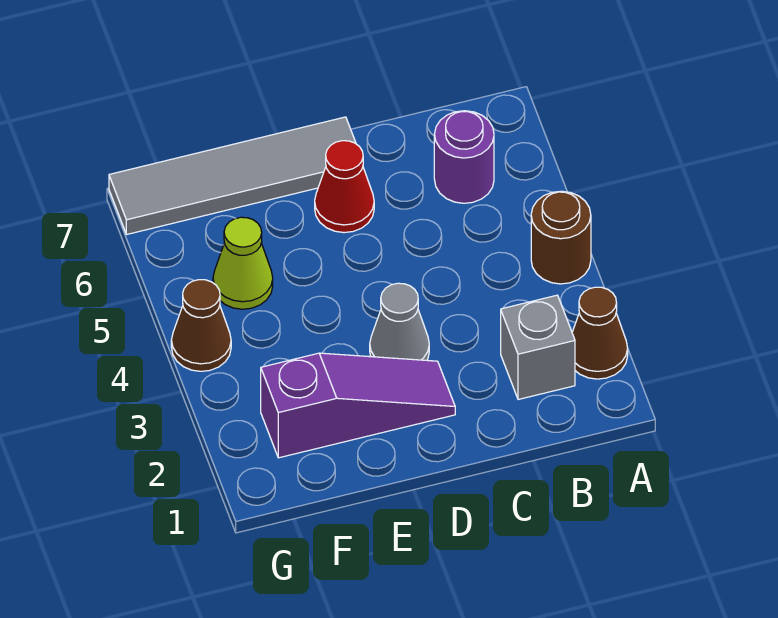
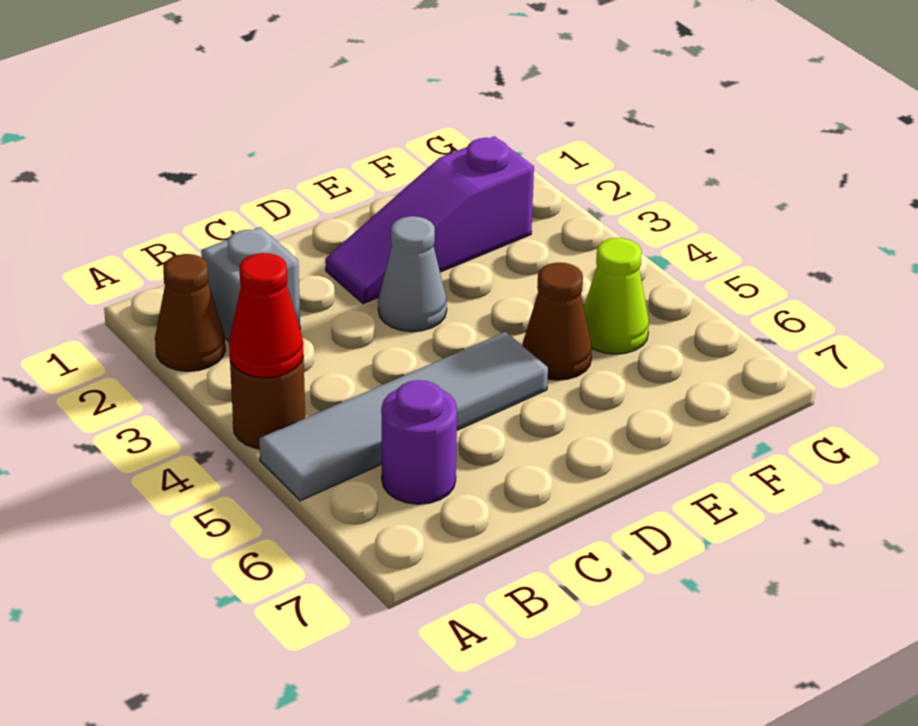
red cone D6 level 1 -> red cone A4 level 2
grey tile D7:G7 level 1 -> grey tile A5:D5 level 1
brown cone G4 level 1 -> brown cone E5 level 1

